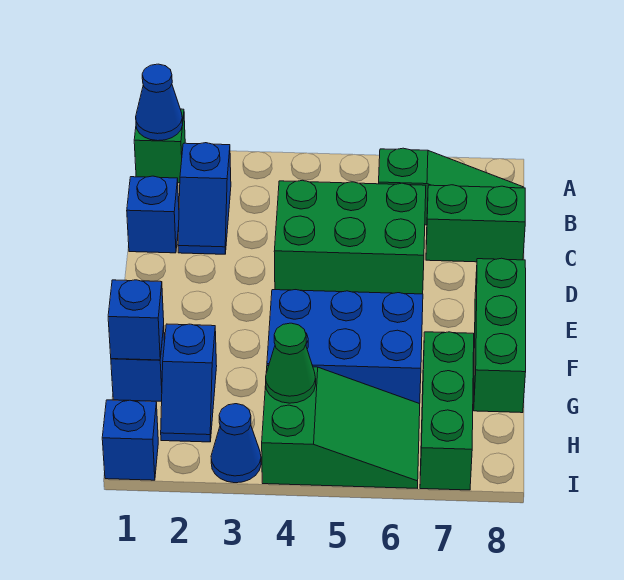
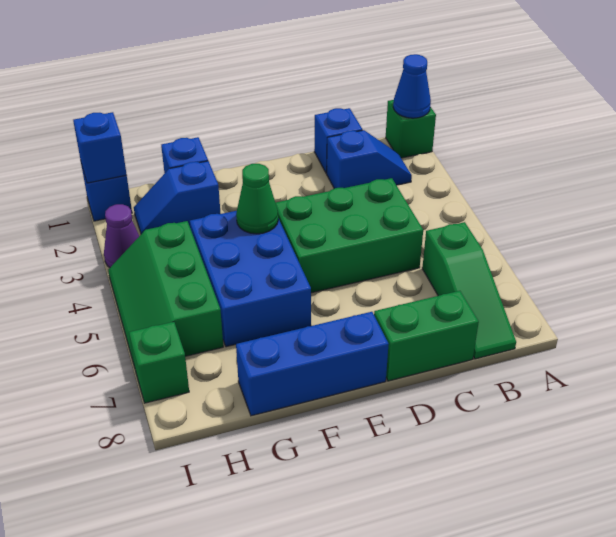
blue slope B2:C2 level 1 top B -> blue slope B2:C2 level 1 top C
green brick C4:D6 level 1 -> green brick C4:E5 level 1
green brick C7:C8 level 1 -> green brick C8:D8 level 1
green brick E8:G8 level 1 -> blue brick E8:G8 level 1
blue brick G1 level 2 -> blue brick I1 level 2
green brick G7:I7 level 1 -> green brick I7 level 1
green slope H4:I6 level 1 top 4 -> green slope H4:I6 level 1 top H
green cone H4 level 2 -> green cone F4 level 2
blue cone I3 level 1 -> purple cone I3 level 1

